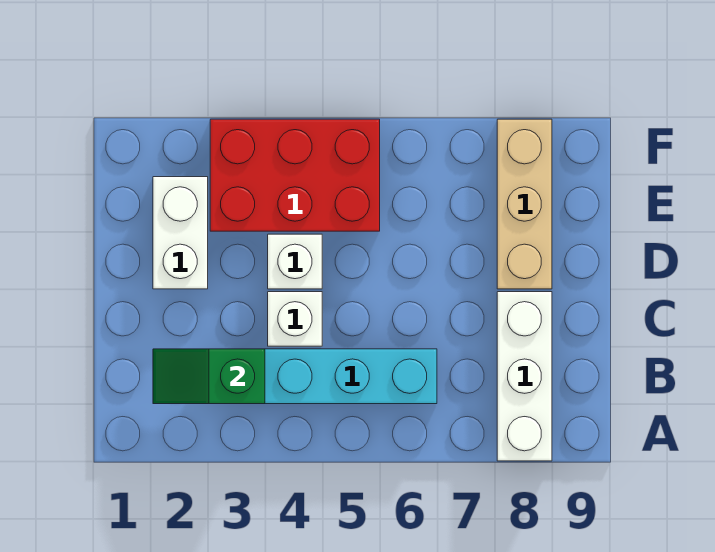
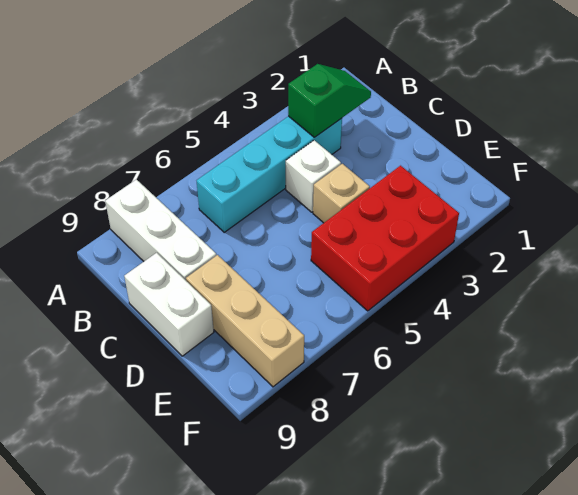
white brick D2:E2 level 1 -> white brick C9:D9 level 1
white brick D4 level 1 -> tan brick D4 level 1

